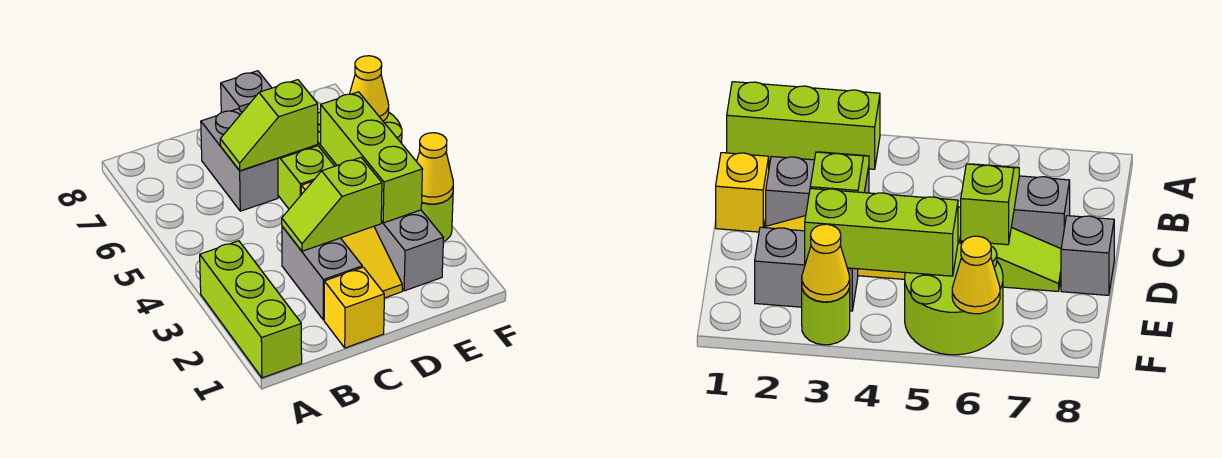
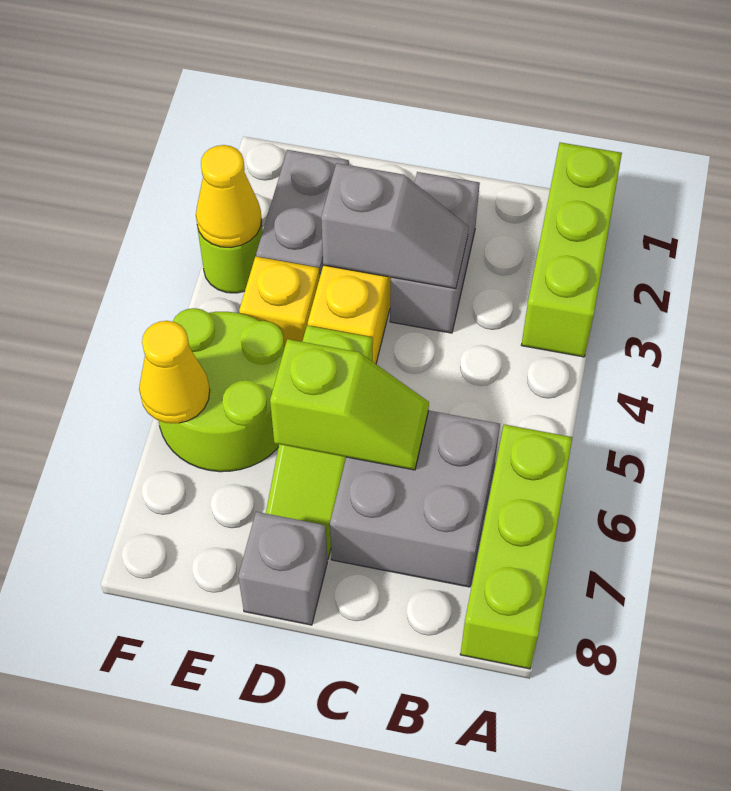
yellow brick C1 level 1 -> yellow brick E4 level 1
lime slope C3:D3 level 2 top D -> grey slope C3:D3 level 2 top D
grey brick C6:C7 level 1 -> grey brick B6:C7 level 1
lime brick E3:E5 level 2 -> lime brick A6:A8 level 1

